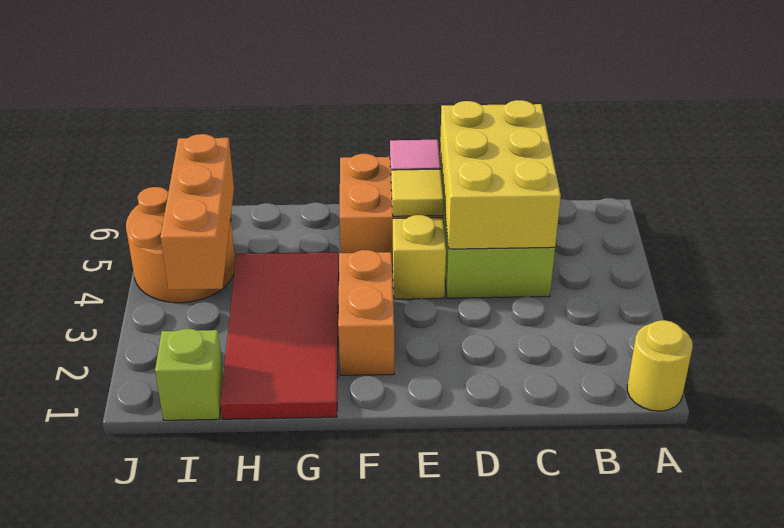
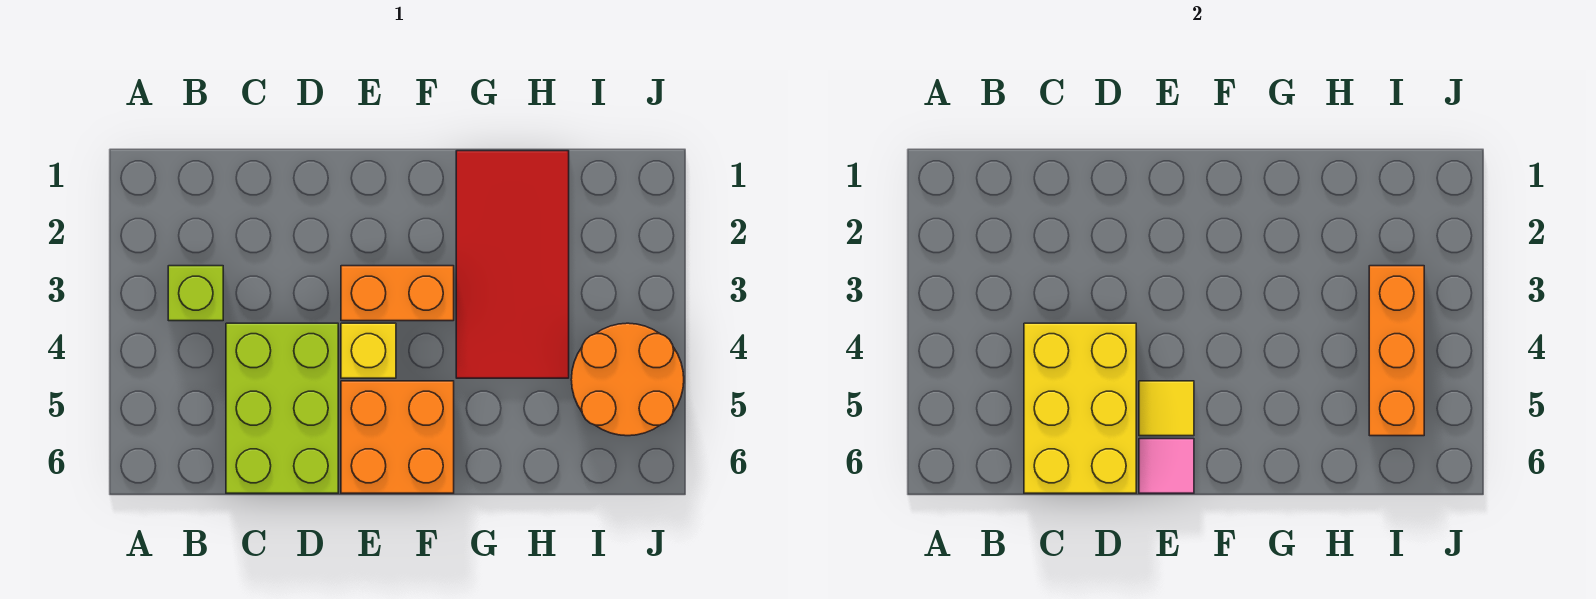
yellow round brick A1 level 1 -> none
orange brick F2:F3 level 1 -> orange brick E3:F3 level 1
lime brick I1 level 1 -> lime brick B3 level 1

